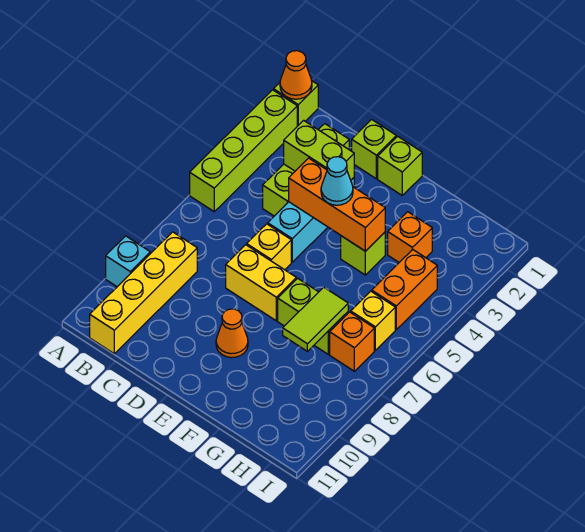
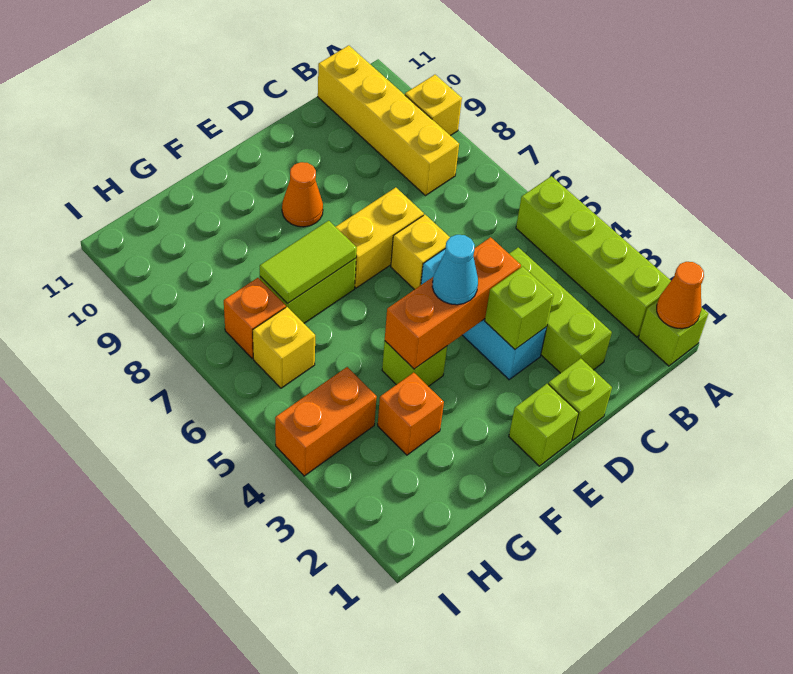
cyan brick A9 level 1 -> yellow brick A9 level 1
lime brick C3:D3 level 2 -> lime brick D3 level 2
lime tile G7:G8 level 2 -> lime tile F7:G7 level 2
orange brick H4:H5 level 1 -> orange brick H4:I4 level 1

